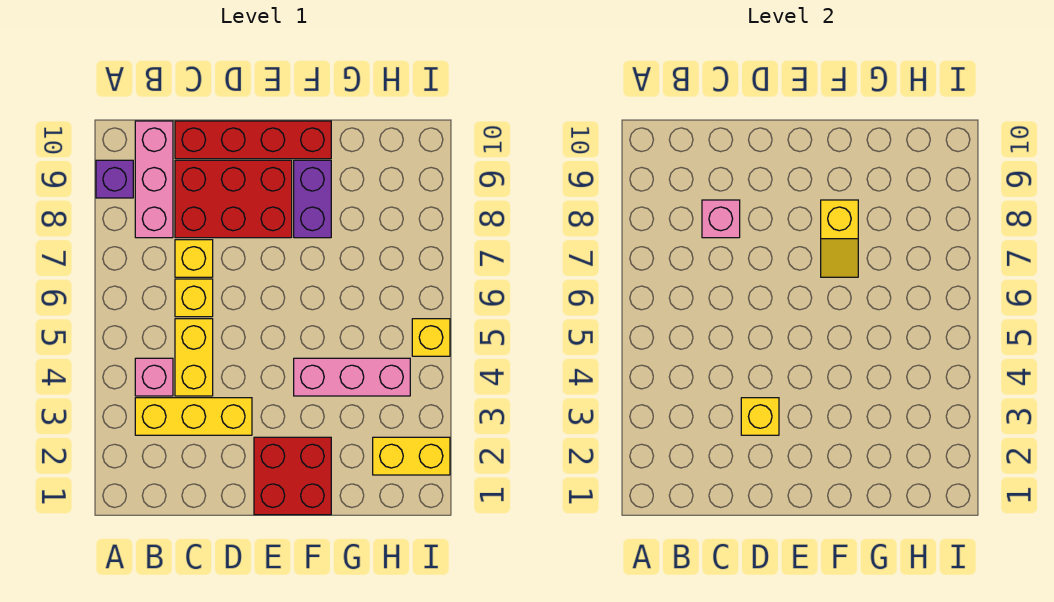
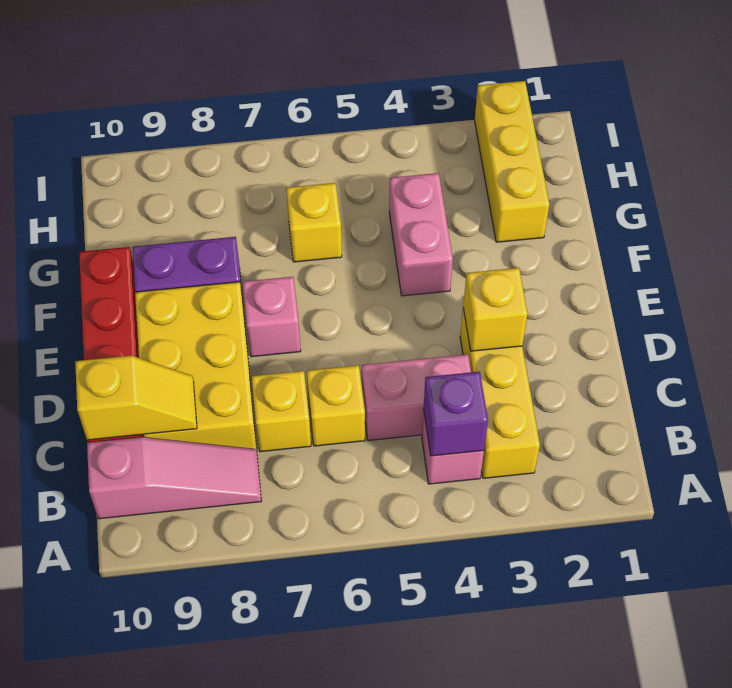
purple brick A9 level 1 -> purple brick B4 level 2
pink brick B8:B10 level 1 -> pink slope B8:B10 level 1 top 10
yellow brick C4:C5 level 1 -> pink brick C4:C5 level 1
red brick C8:E9 level 1 -> yellow brick C8:E9 level 1
pink brick C8 level 2 -> pink brick E7 level 1
red brick E1:F2 level 1 -> none
pink brick F4:H4 level 1 -> pink brick F4:G4 level 1
yellow slope F7:F8 level 2 top 8 -> yellow slope C9:C10 level 2 top 10
yellow brick H2:I2 level 1 -> yellow brick G2:I2 level 1
yellow brick I5 level 1 -> yellow brick G6 level 1

